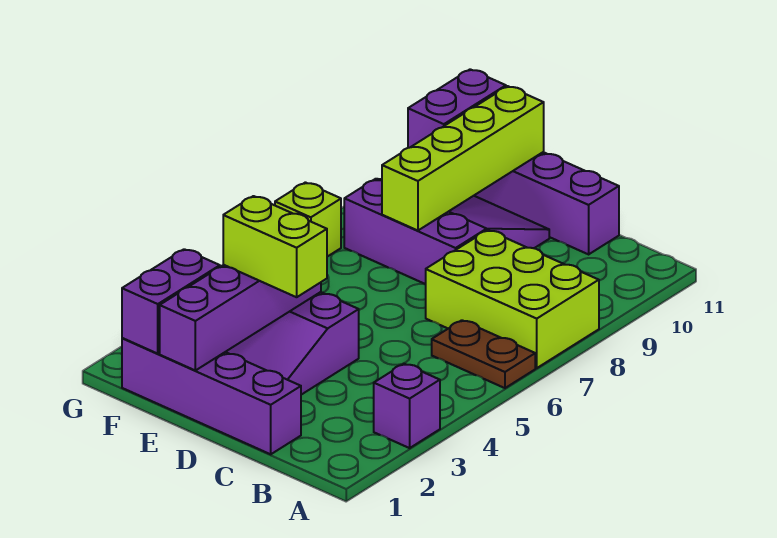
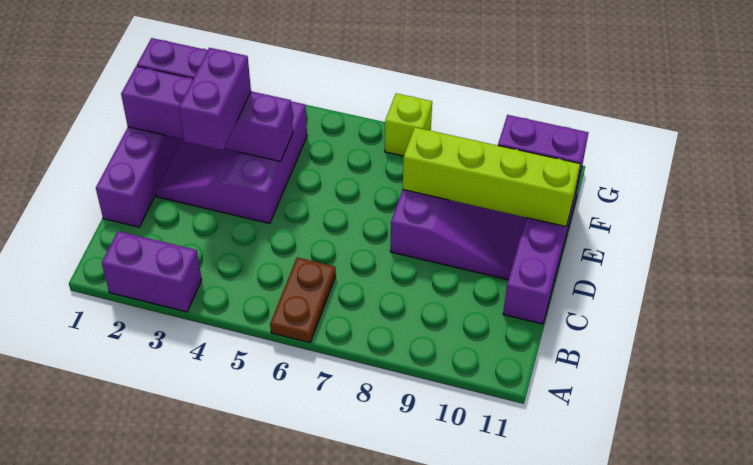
purple brick A3 level 1 -> purple brick A2:A3 level 1
lime brick A7:C8 level 1 -> none
lime brick D3:E3 level 3 -> purple brick D3:E3 level 3

